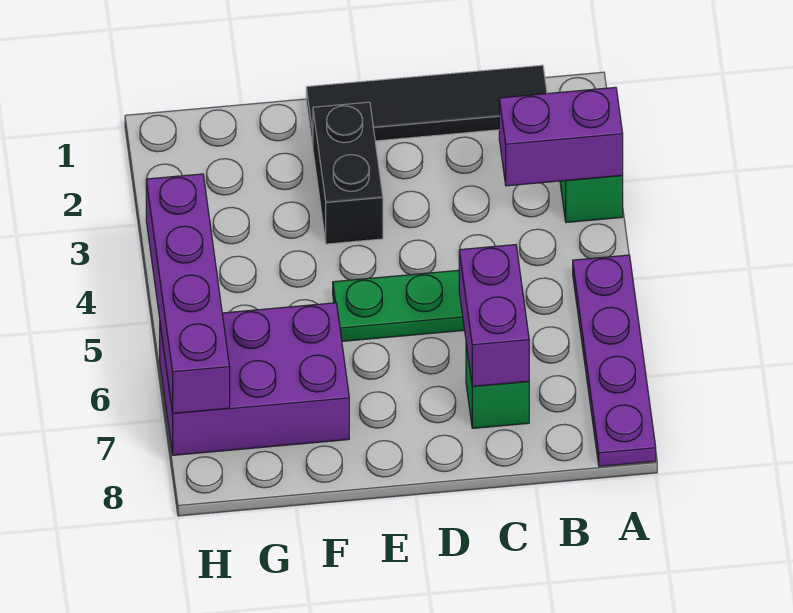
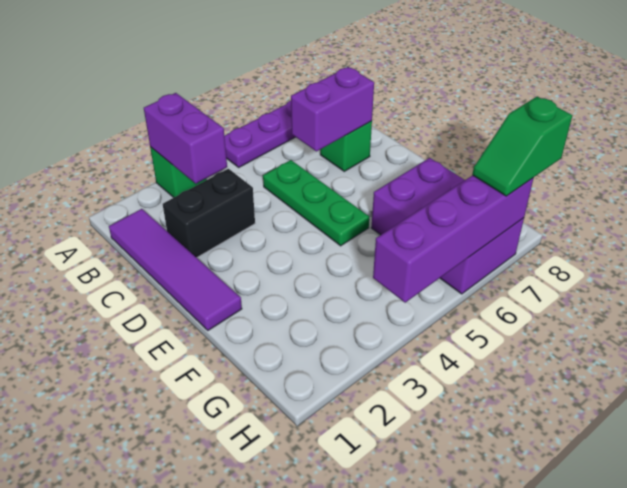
black tile B1:E1 level 1 -> purple tile B1:E1 level 1
black brick E2:E3 level 1 -> black brick C2:C3 level 1
none -> green slope H7:H8 level 3 top 8

